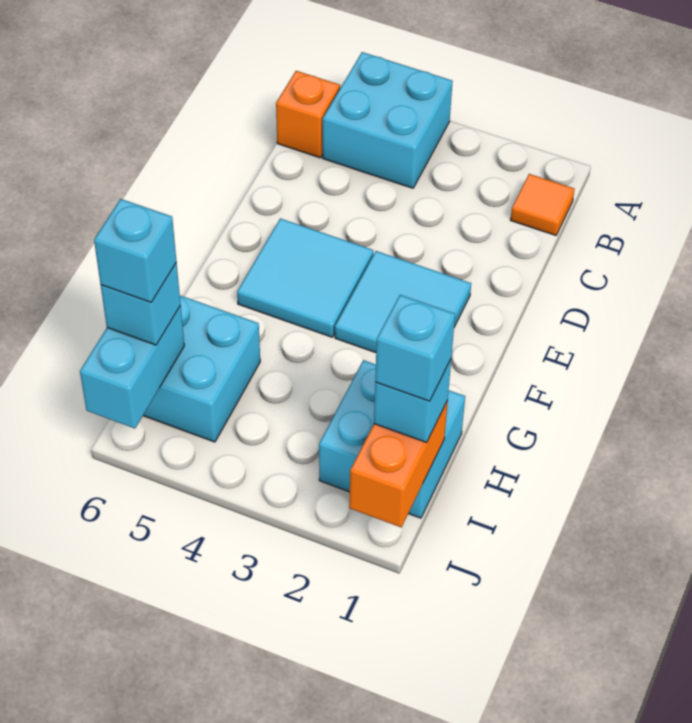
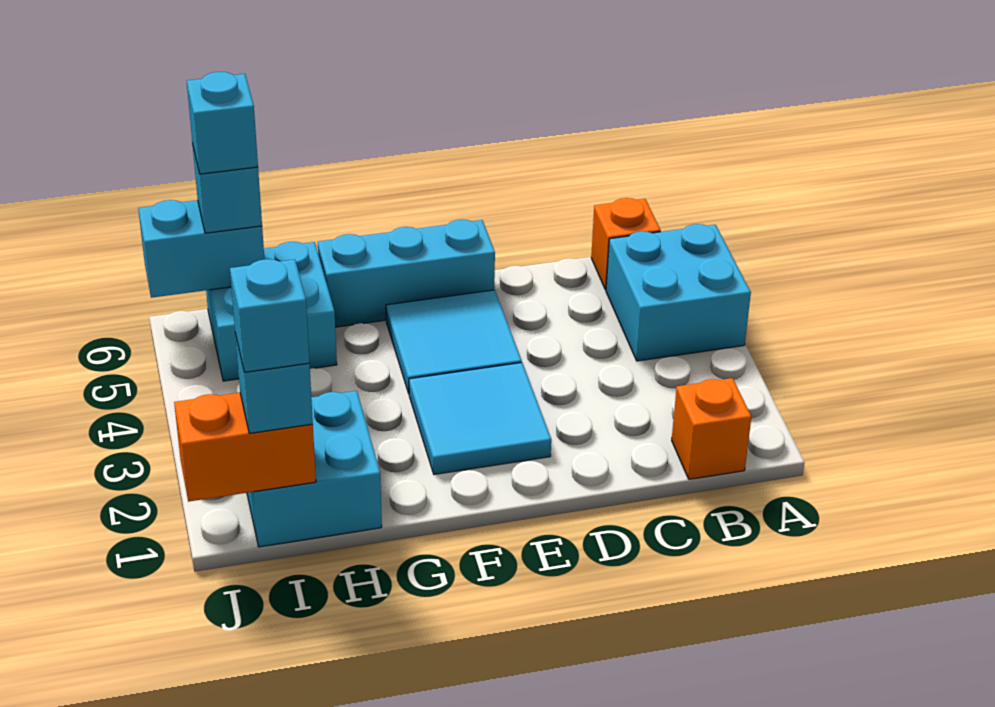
orange tile B1 level 1 -> orange brick B1 level 1
none -> cyan brick E6:G6 level 1

